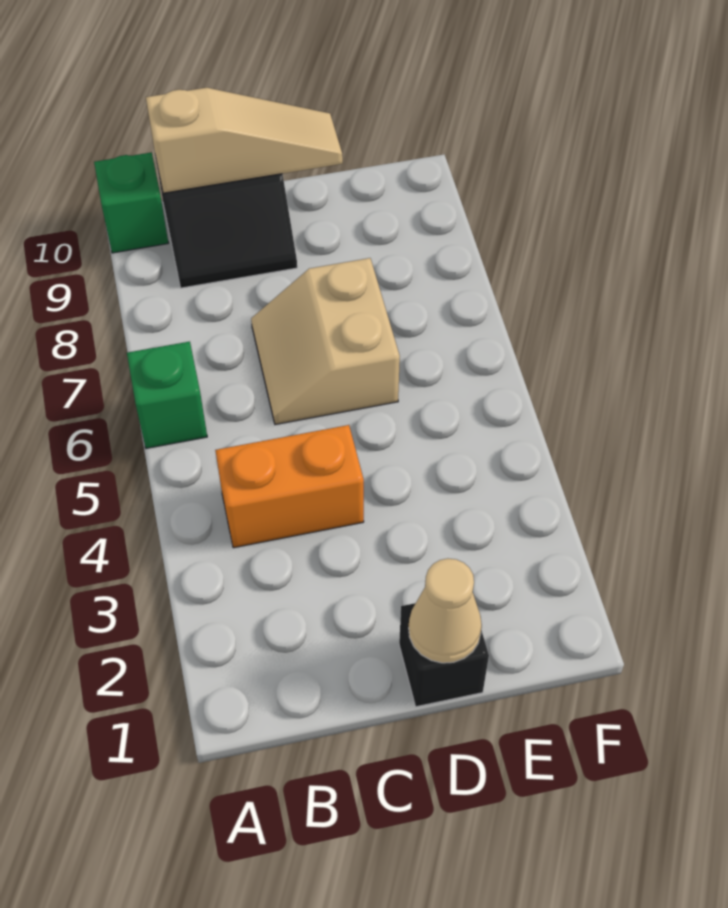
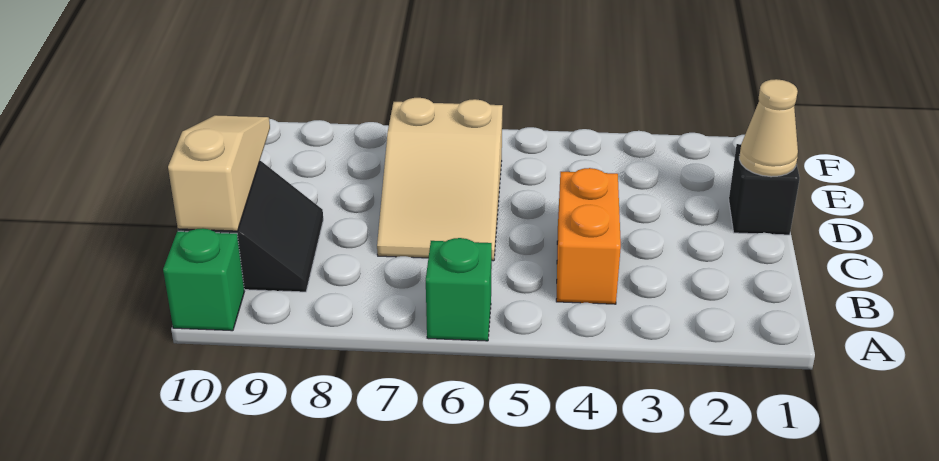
tan slope C6:D7 level 1 top D -> tan slope C6:E7 level 1 top E

